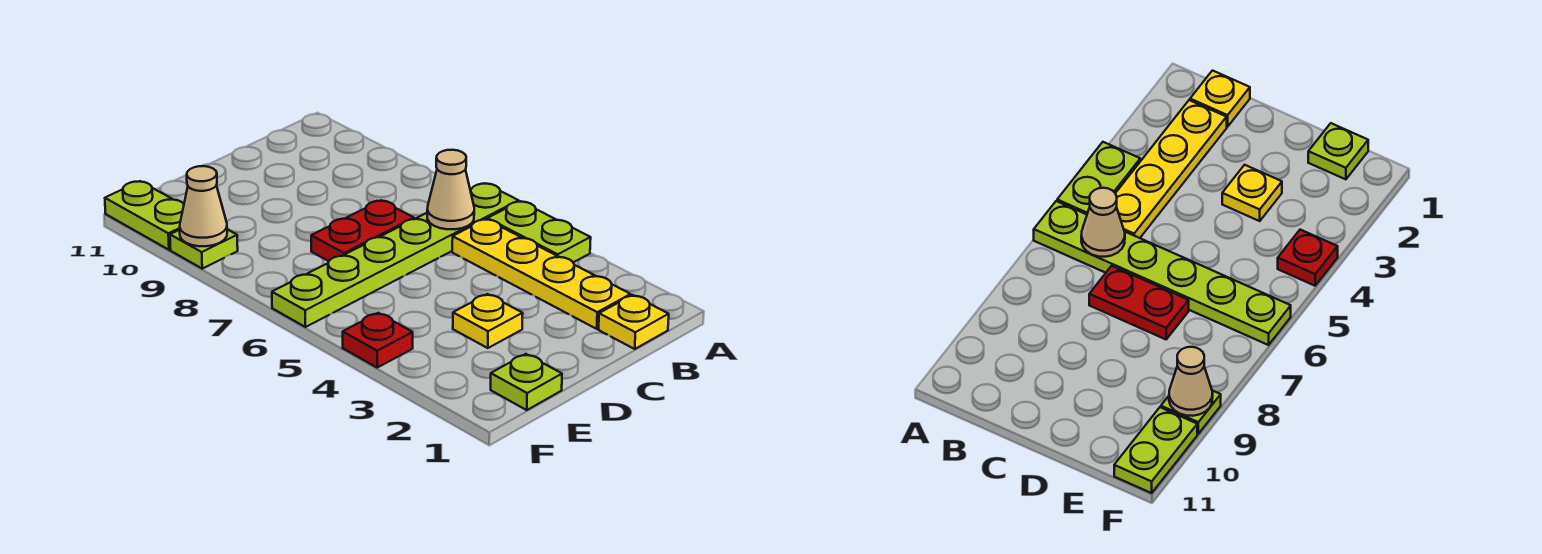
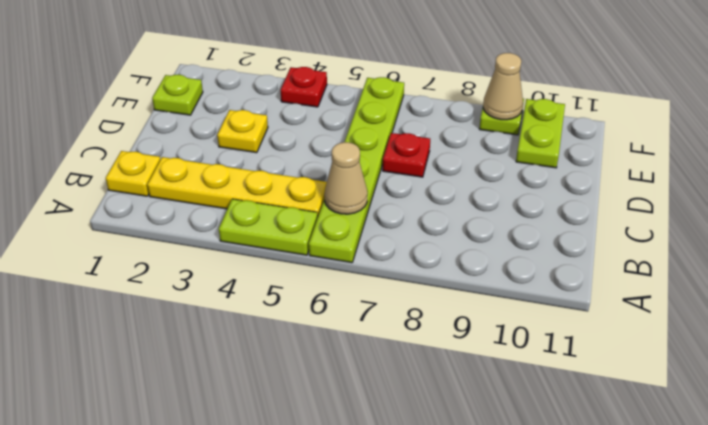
red plate C7:D7 level 1 -> red plate D7 level 1
lime plate F10:F11 level 1 -> lime plate E10:F10 level 1

